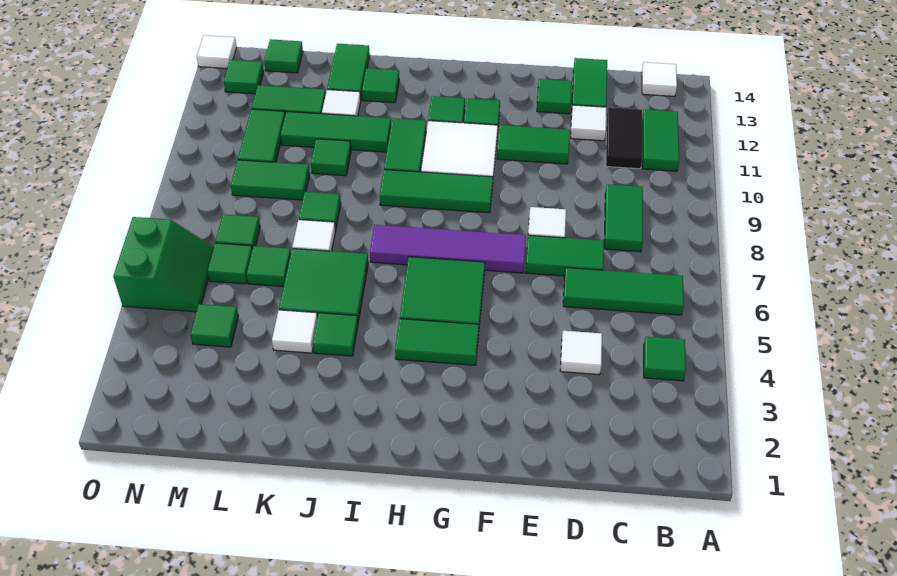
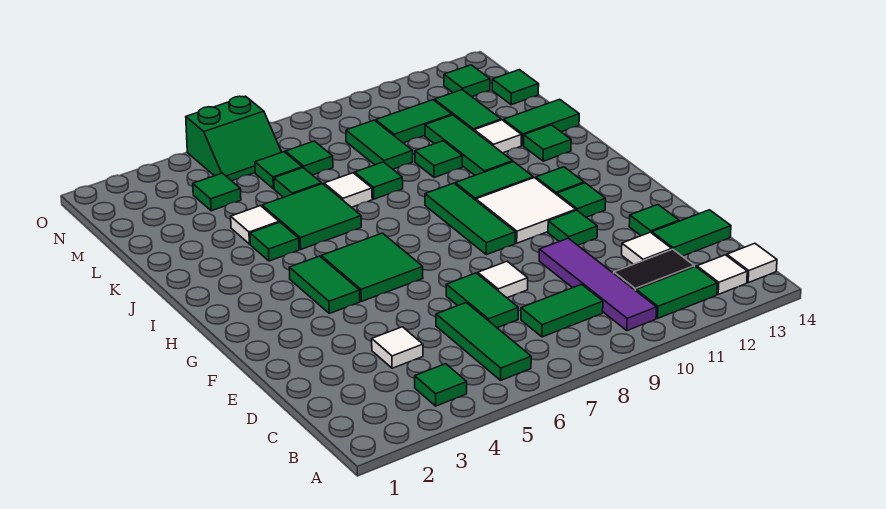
green tile E11:F11 level 1 -> green tile F11 level 1
purple tile F7:I7 level 1 -> purple tile B10:E10 level 1
white tile O14 level 1 -> white tile B13 level 1

